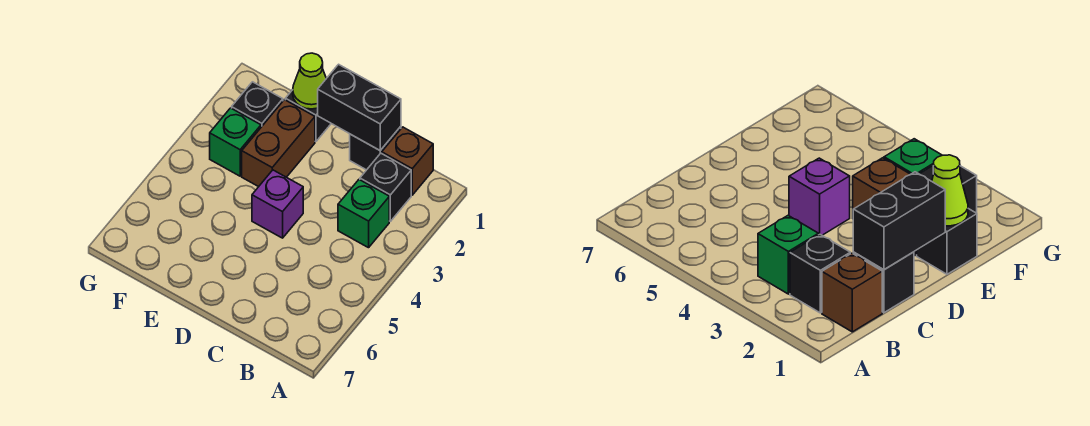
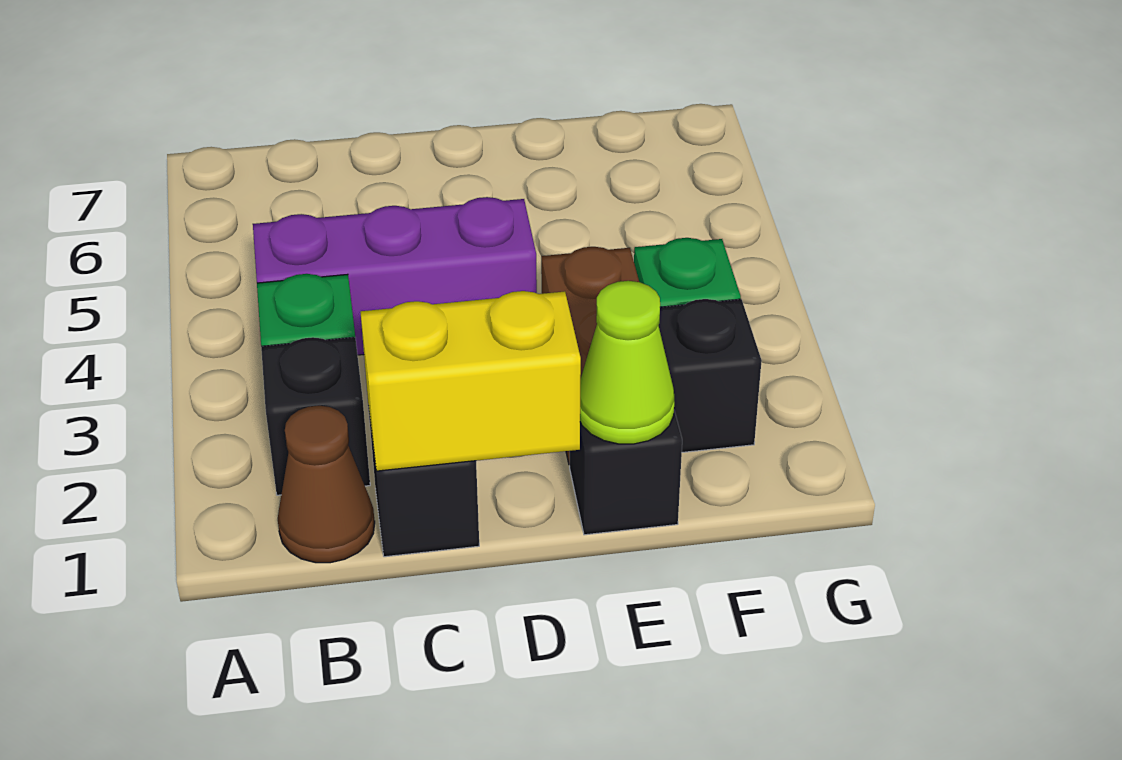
brown brick B1 level 1 -> brown cone B1 level 1
black brick C1:D1 level 2 -> yellow brick C1:D1 level 2
purple brick D4 level 1 -> purple brick B4:D4 level 1

